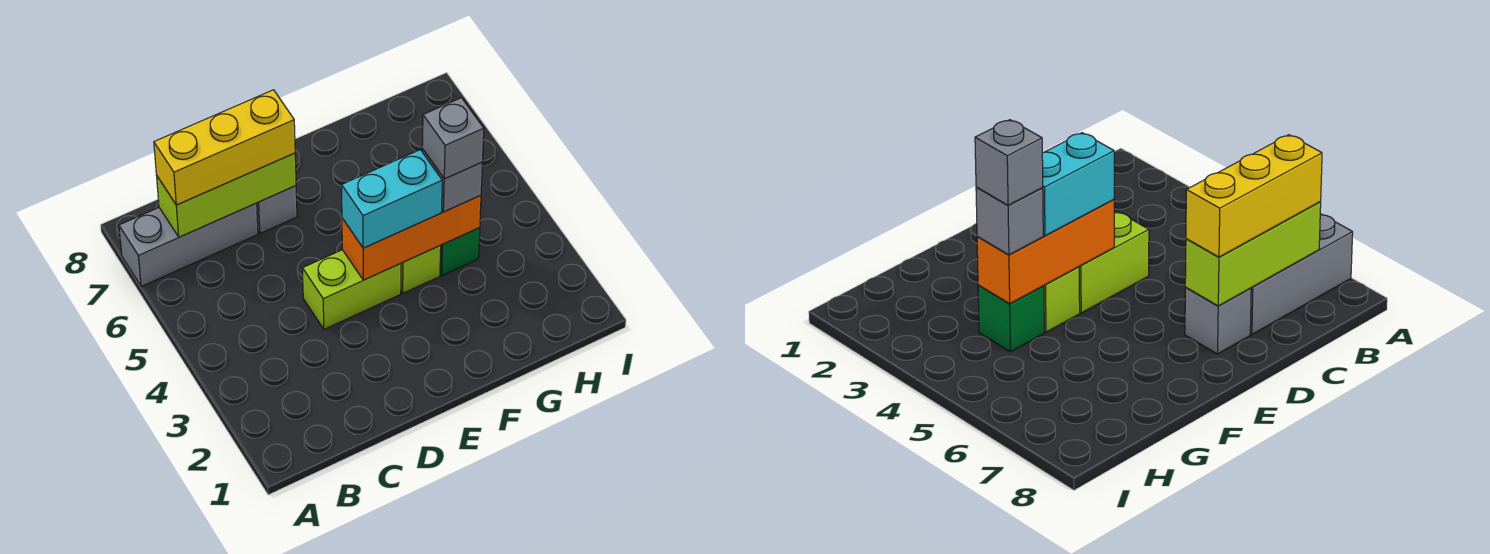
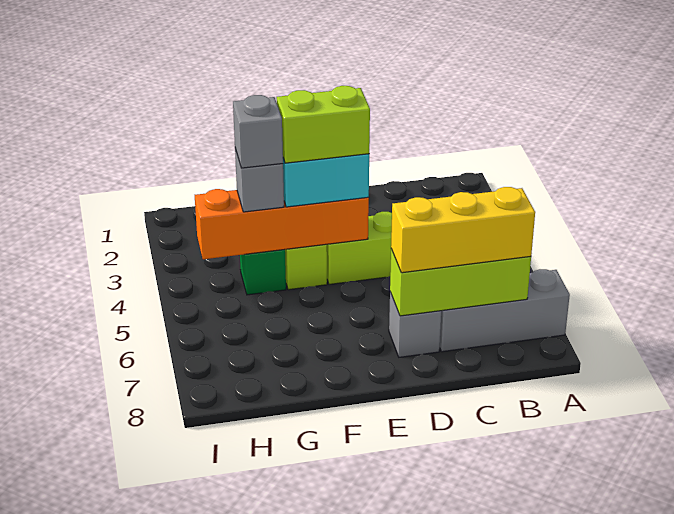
orange brick E4:G4 level 2 -> orange brick E4:H4 level 2
none -> lime brick E4:F4 level 4

